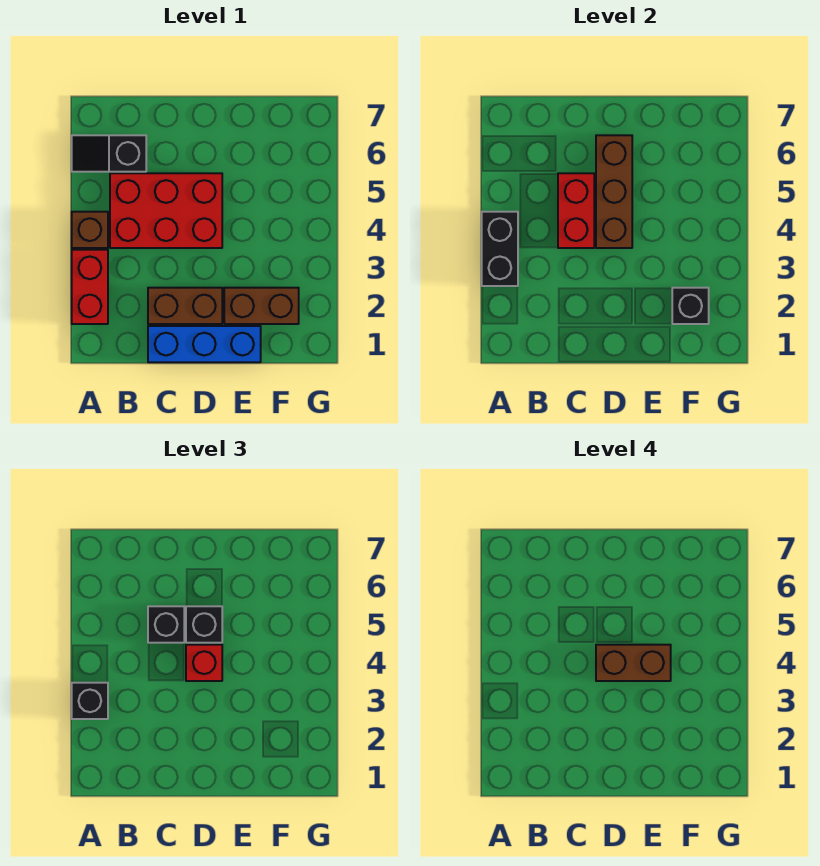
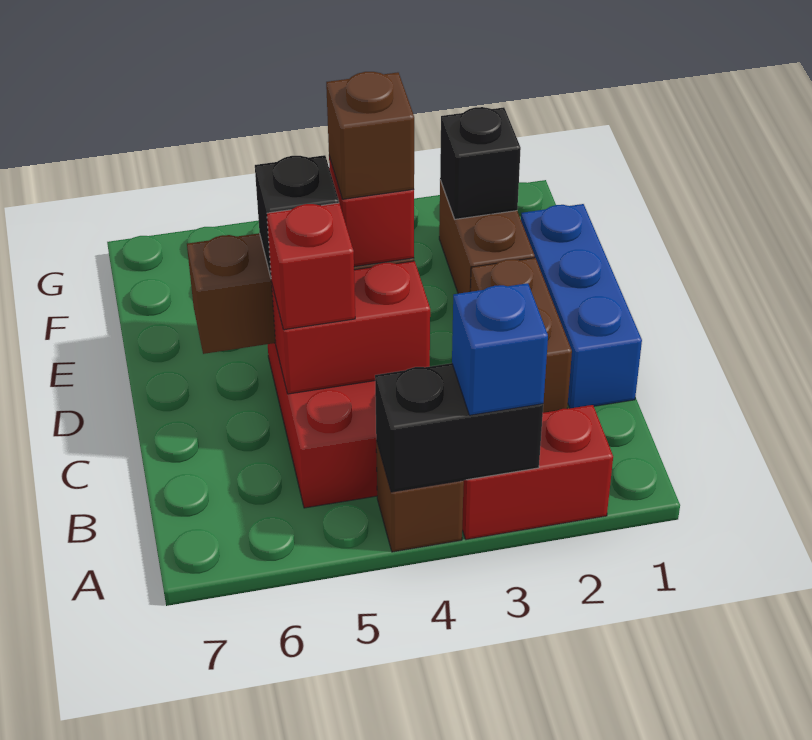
black brick A3 level 3 -> blue brick A3 level 3
black slope A6:B6 level 1 top B -> none
black brick C5 level 3 -> red brick C5 level 3
brown brick D4:E4 level 4 -> brown brick D4 level 4

